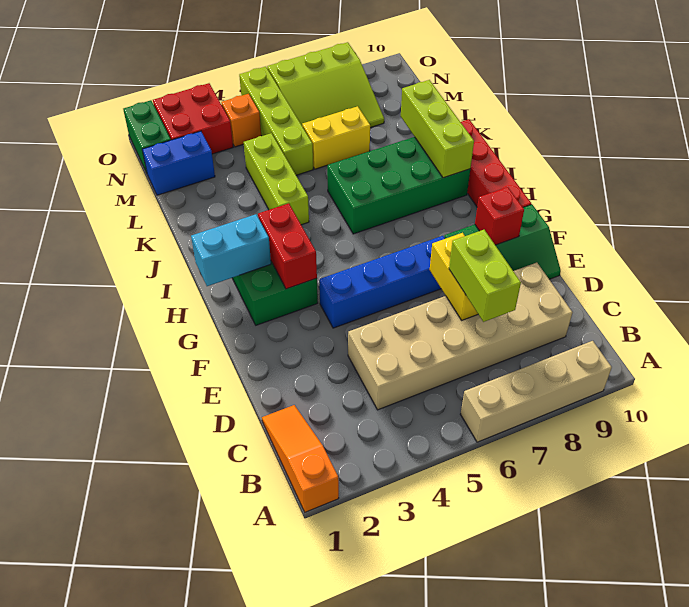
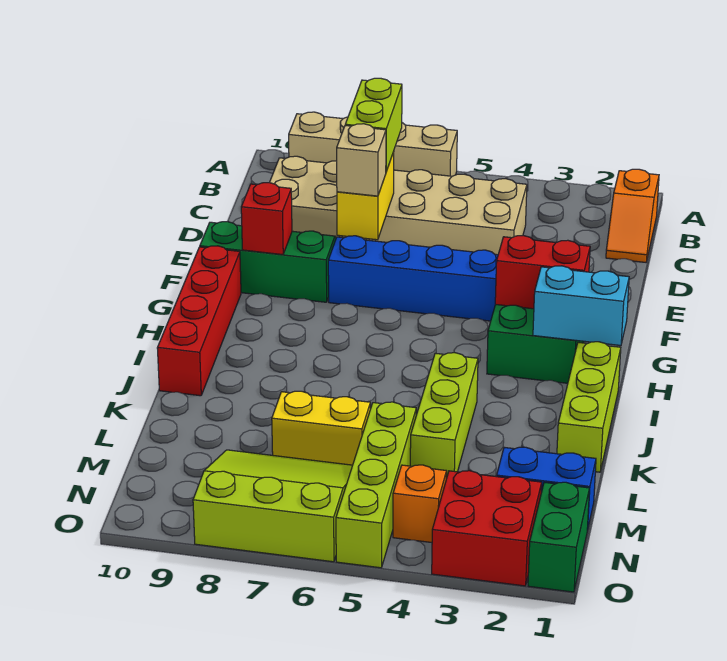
orange slope A1:C1 level 1 top A -> orange slope B1:C1 level 1 top B
none -> tan brick E7 level 3
red brick G3:H3 level 2 -> red brick G2:G3 level 2
green brick I6:J9 level 1 -> none
lime brick I9:K9 level 2 -> lime brick I1:K1 level 1

